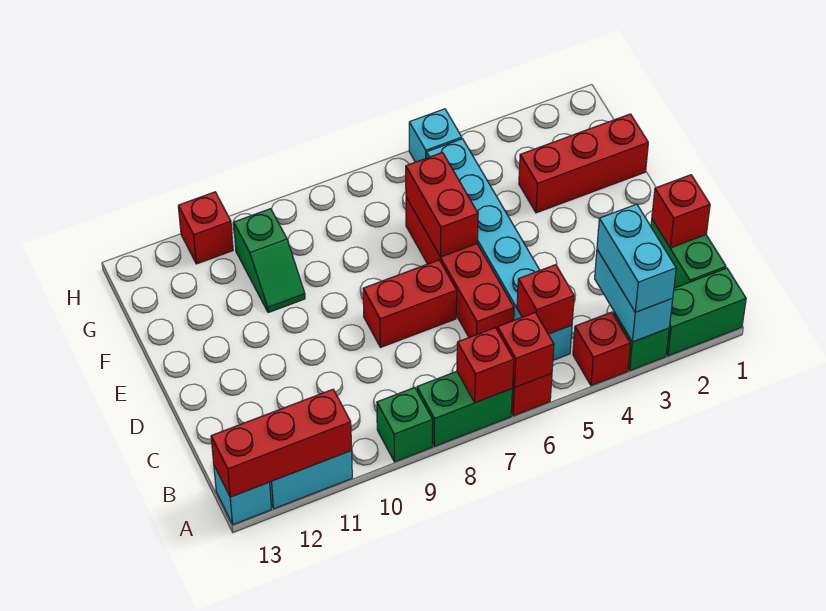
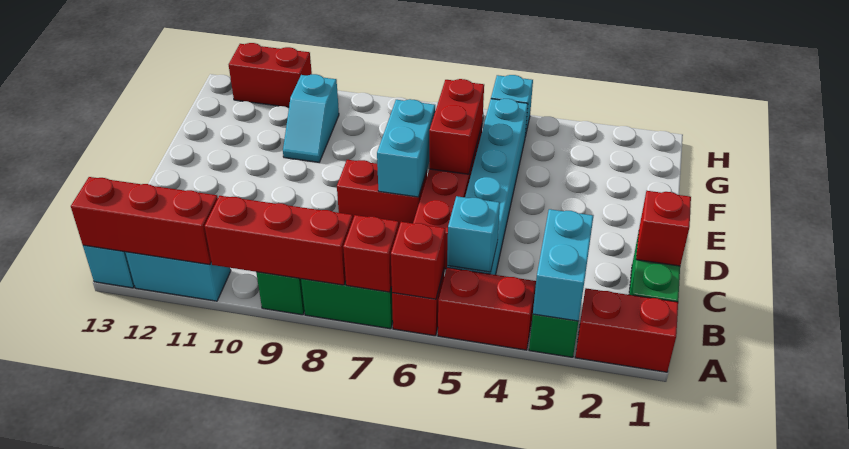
green brick A1:A2 level 1 -> red brick A1:A2 level 1
cyan brick A3:B3 level 3 -> cyan brick D7:E7 level 2
red brick A4 level 1 -> red brick A4:A5 level 1
red brick B5 level 2 -> cyan brick B5 level 2
red brick F1:F3 level 1 -> red brick A8:A10 level 2
green slope F10:G10 level 1 top G -> cyan slope F10:G10 level 1 top G
red brick H11 level 1 -> red brick H11:H12 level 1

